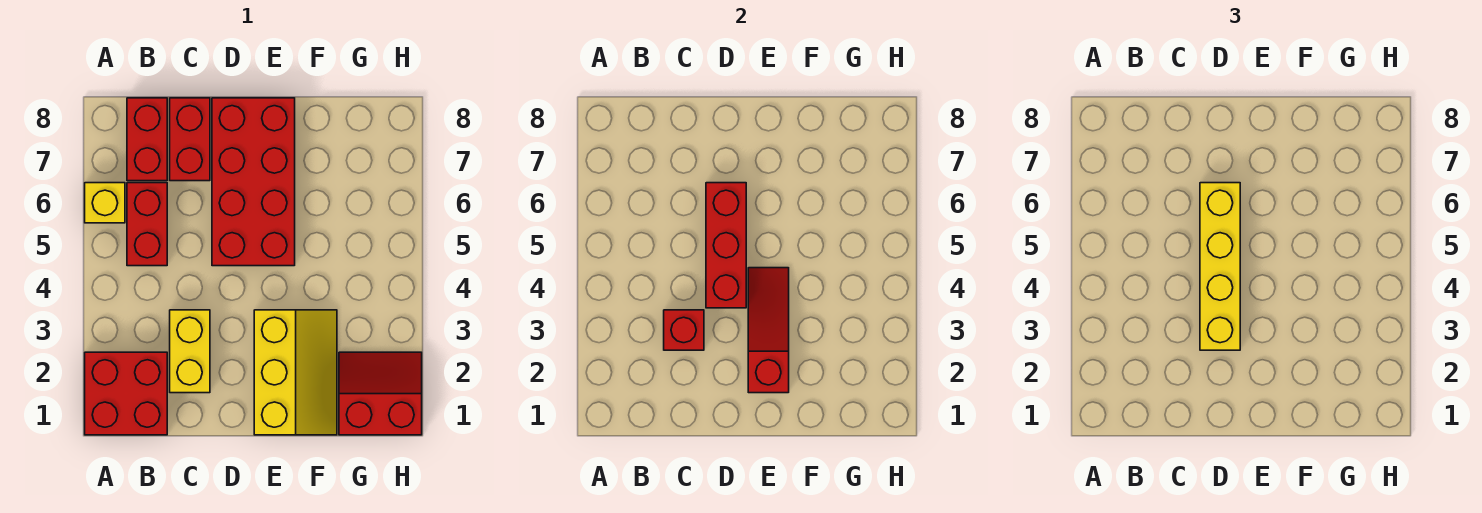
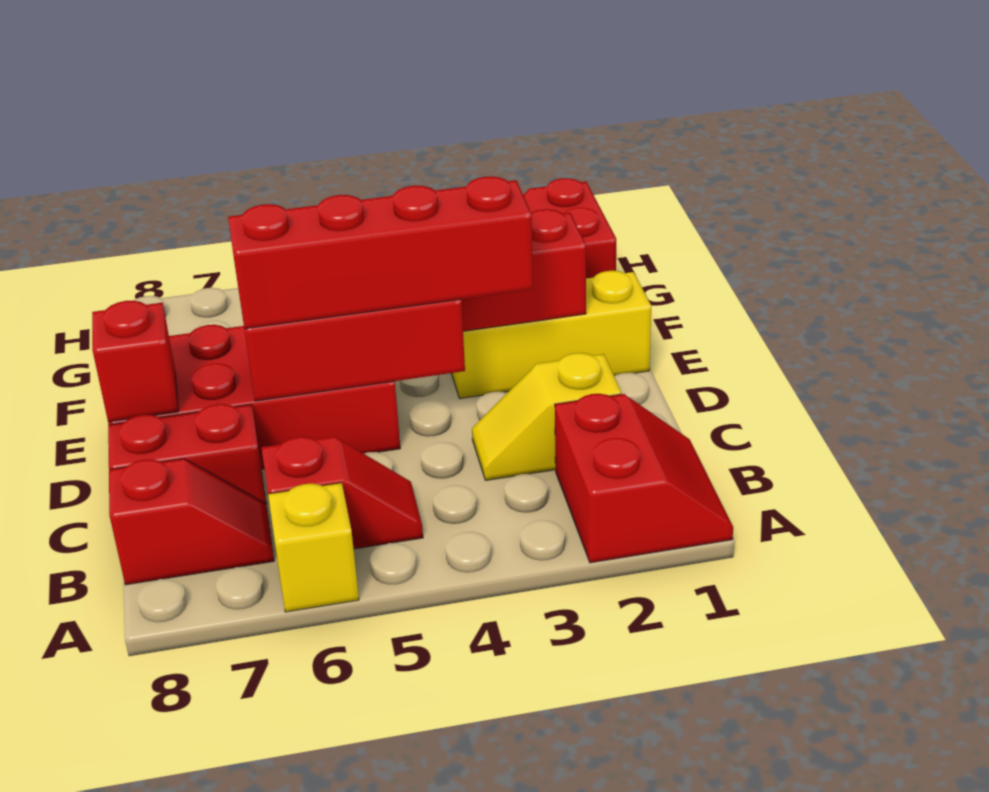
red brick A1:B2 level 1 -> red slope A1:B2 level 1 top 2
red brick B5:B6 level 1 -> red slope B5:B6 level 1 top 6
red brick B7:B8 level 1 -> red slope B7:B8 level 1 top 8
yellow brick C2:C3 level 1 -> yellow slope C2:C3 level 1 top 2
red brick C3 level 2 -> red brick D8 level 2
yellow brick D3:D6 level 3 -> red brick D3:D6 level 3

